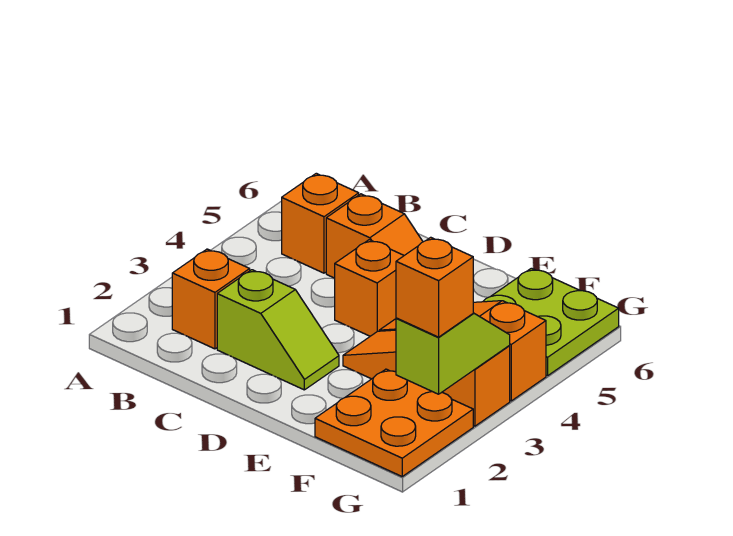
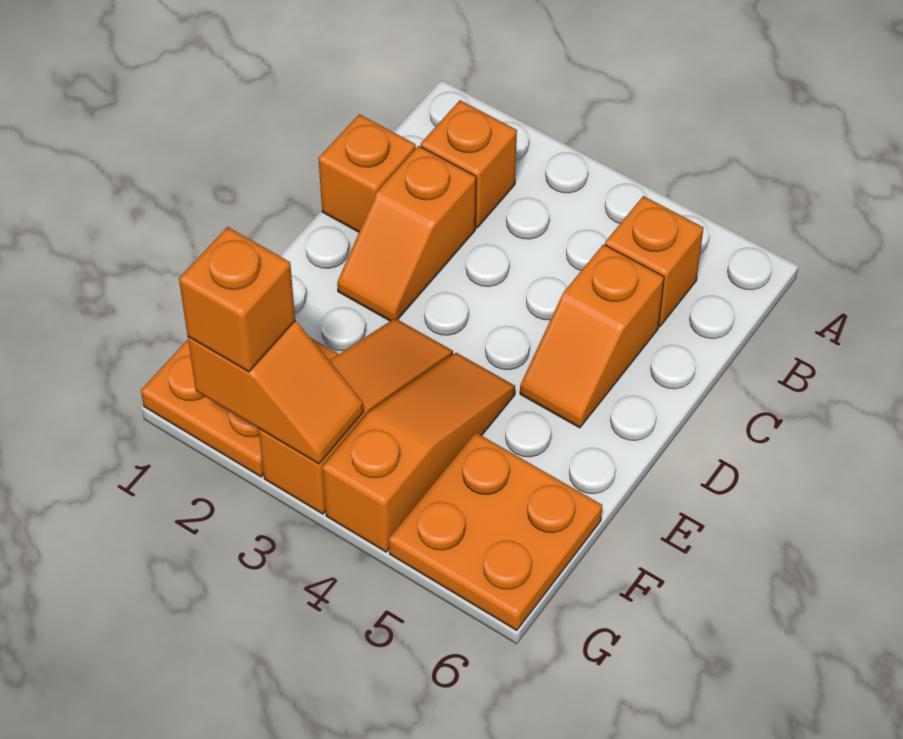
lime slope C2:D2 level 1 top C -> orange slope C2:D2 level 1 top C
orange brick D4 level 1 -> orange brick C1 level 1
lime plate F5:G6 level 1 -> orange plate F5:G6 level 1
lime slope G2:G3 level 2 top 2 -> orange slope G2:G3 level 2 top 2

